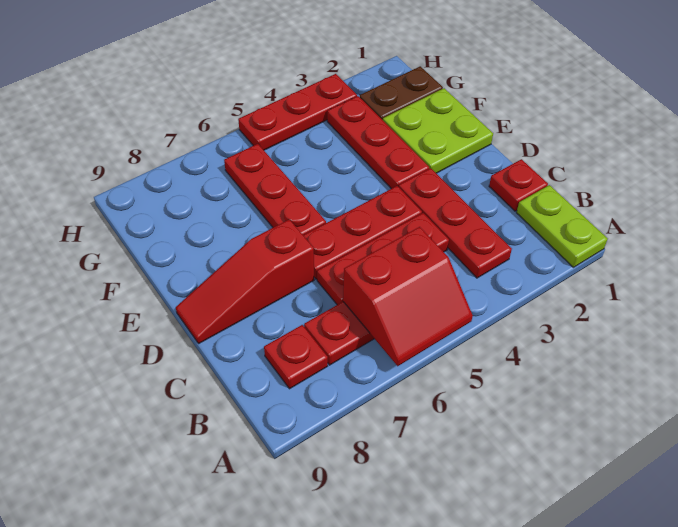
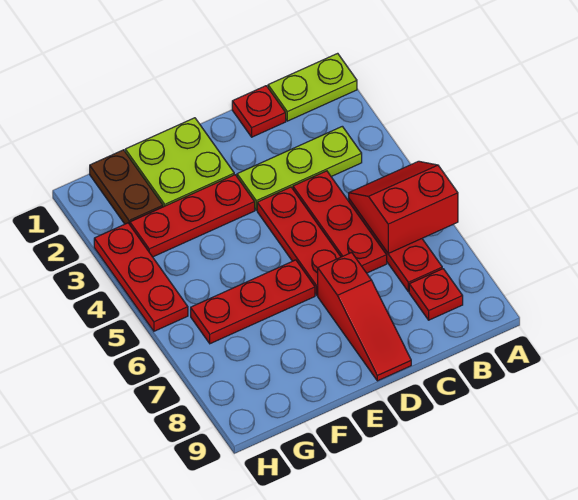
red slope A5:B6 level 2 top B -> red slope A5:B6 level 2 top 6
red plate B3:D3 level 1 -> lime plate B3:D3 level 1

